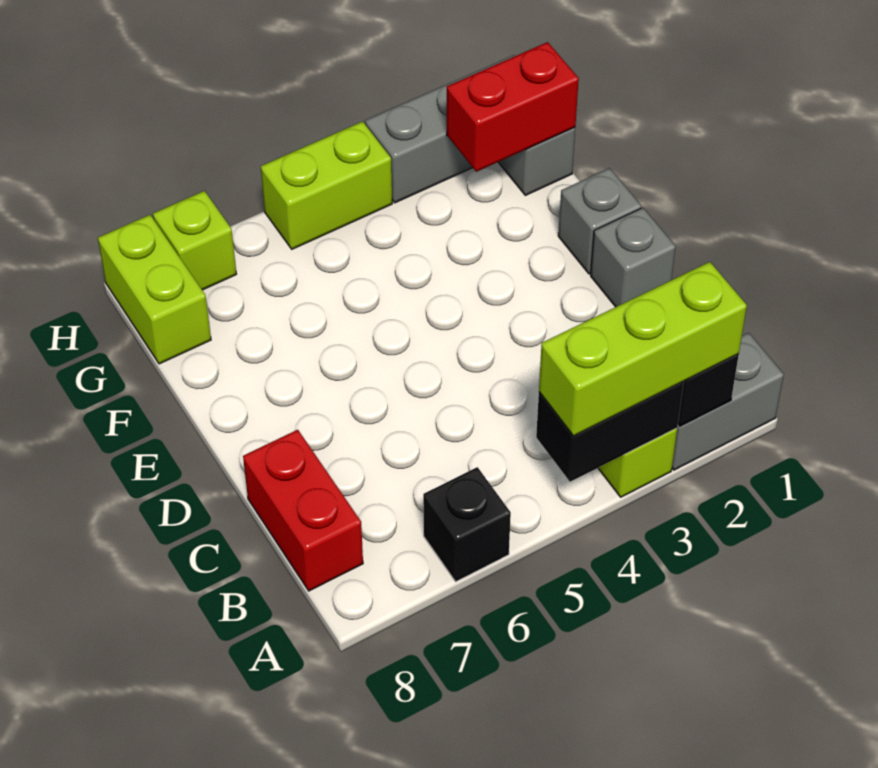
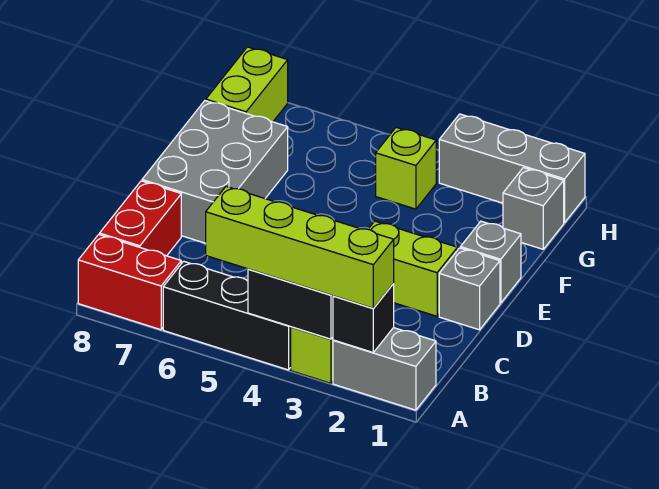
lime brick A2:A4 level 3 -> lime brick A2:A5 level 3
black brick A6 level 1 -> black brick A4:A6 level 1
none -> grey brick D7:F8 level 1
red brick G1:G2 level 2 -> red brick A7:A8 level 1
lime brick H4:H5 level 1 -> lime brick D2:D3 level 1
lime brick H7 level 1 -> lime brick G4 level 1

